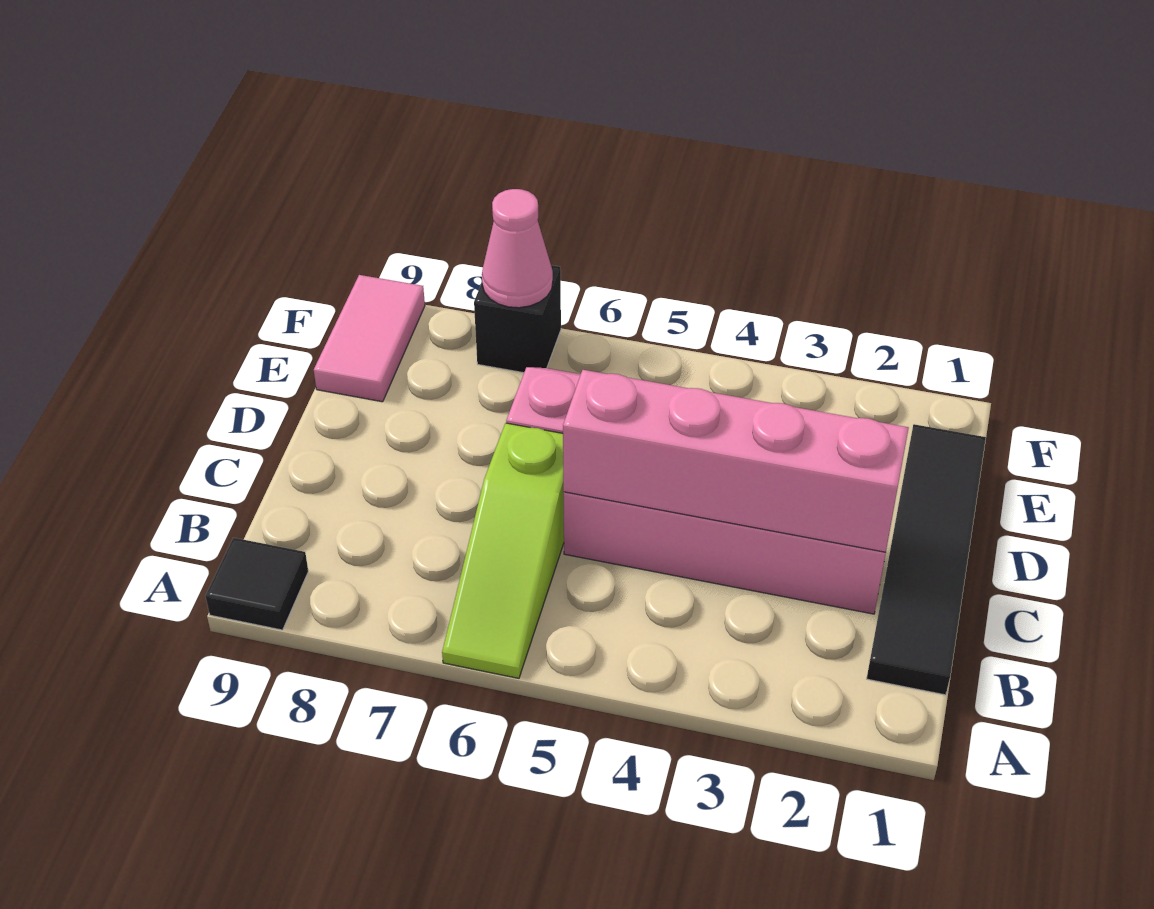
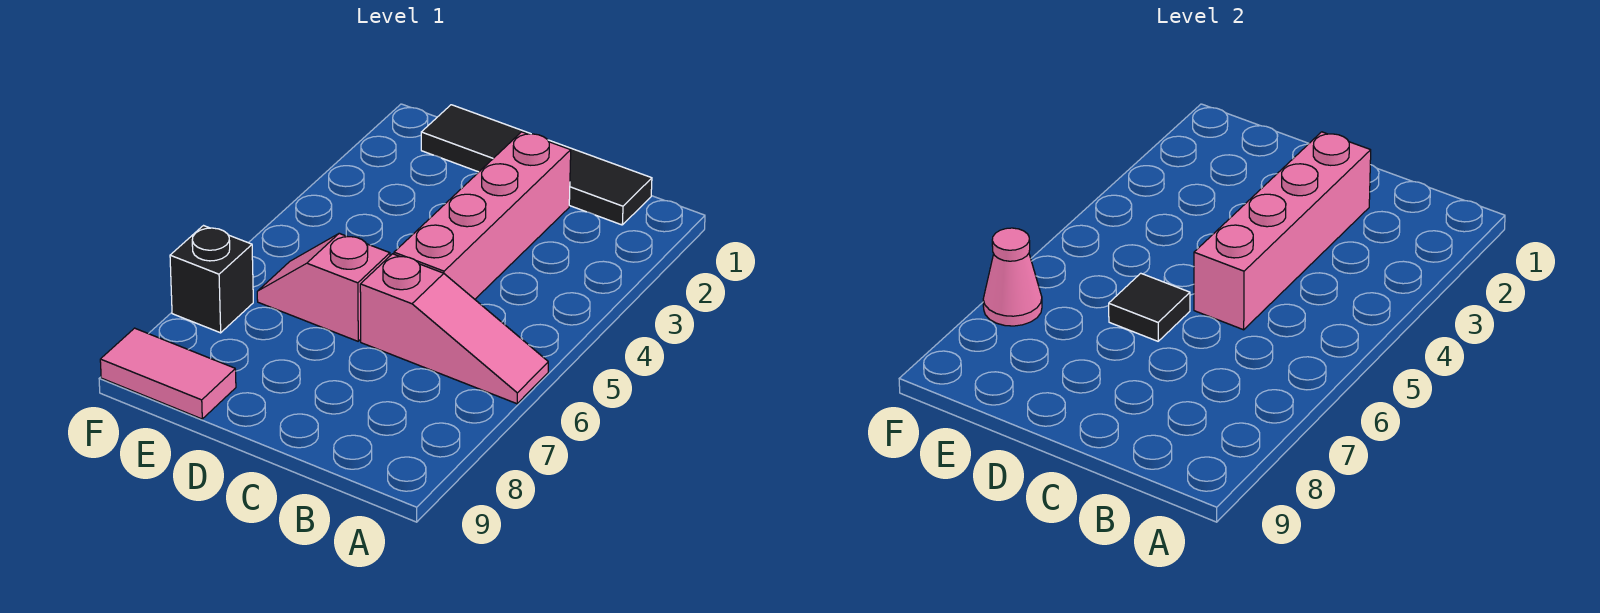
lime slope A6:C6 level 1 top C -> pink slope A6:C6 level 1 top C
black tile A9 level 1 -> black tile D6 level 2

